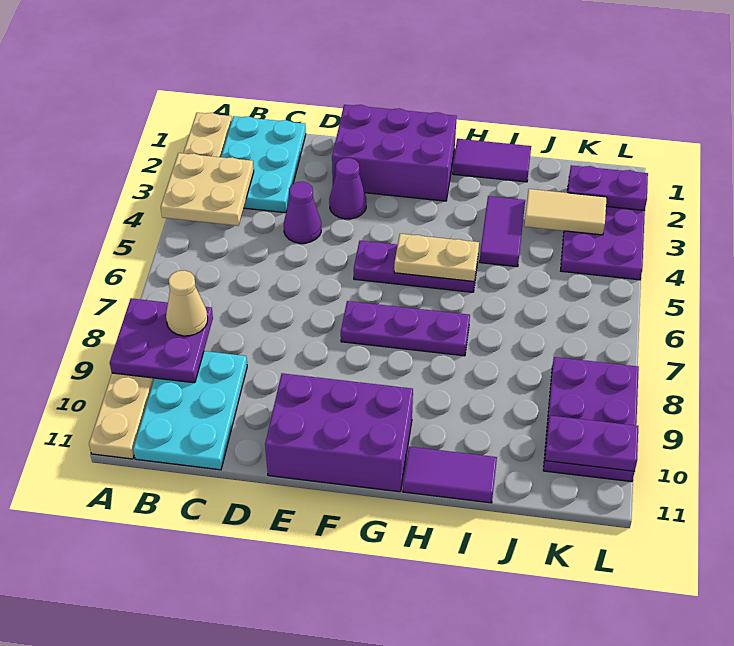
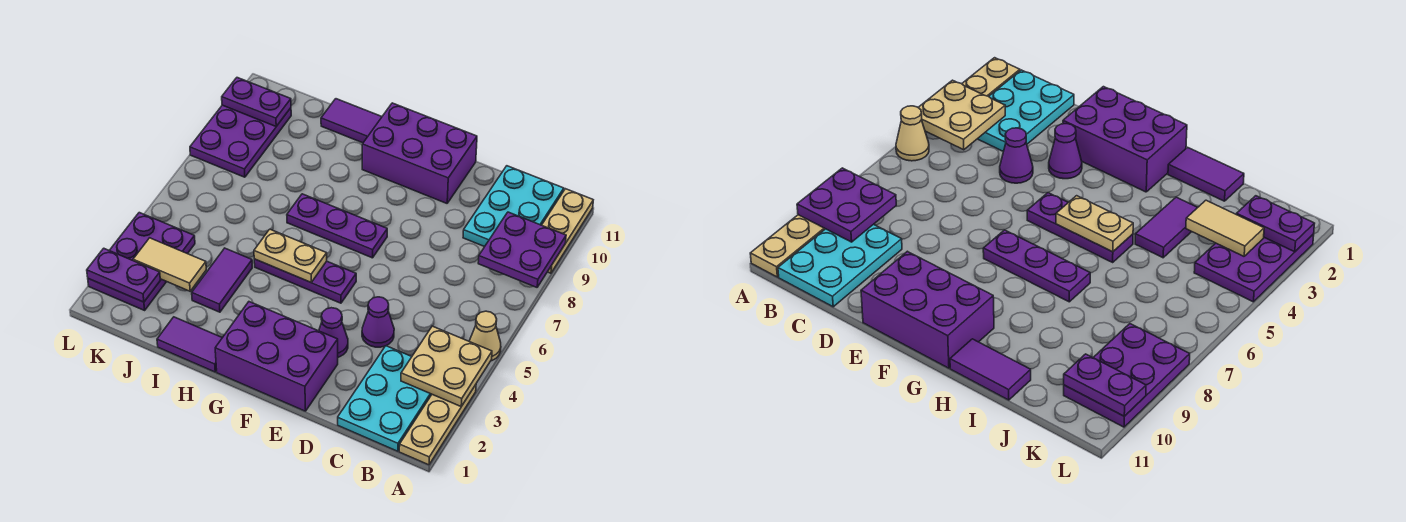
tan cone B8 level 3 -> tan cone A5 level 1

